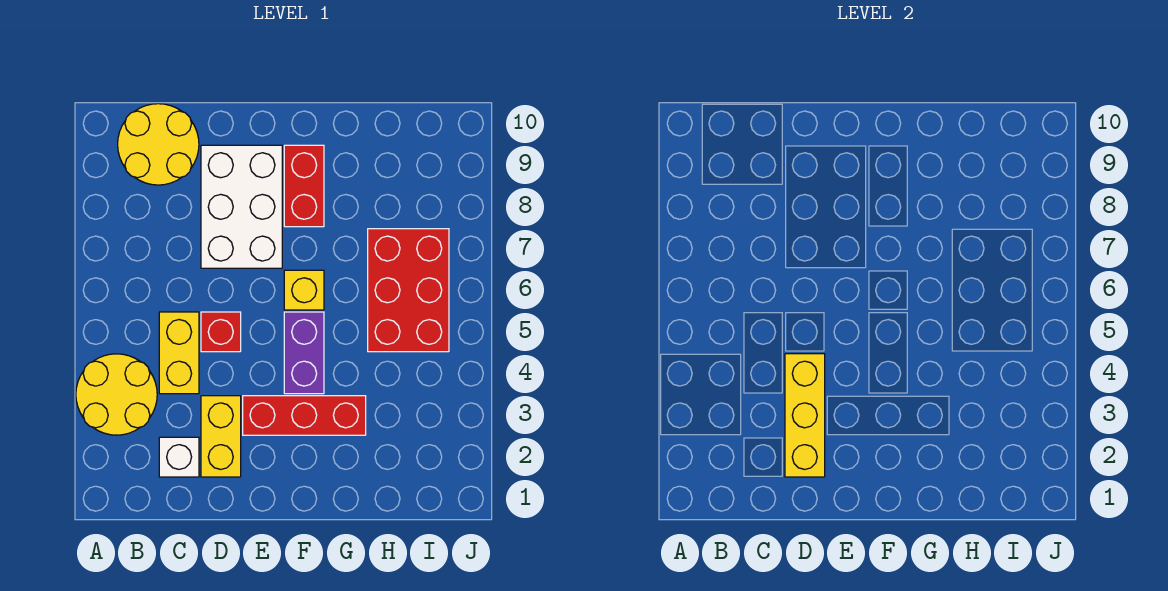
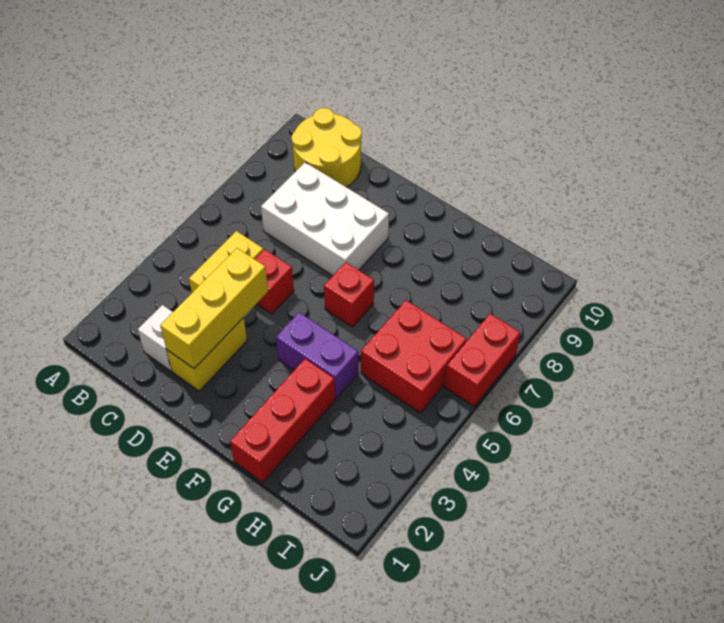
yellow round brick A3:B4 level 1 -> none
white brick D7:E9 level 1 -> white brick C7:E8 level 1
red brick E3:G3 level 1 -> red brick G1:G3 level 1
purple brick F4:F5 level 1 -> purple brick F4:G4 level 1
yellow brick F6 level 1 -> red brick F6 level 1
red brick F8:F9 level 1 -> red brick J6:J7 level 1
red brick H5:I7 level 1 -> red brick H5:I6 level 1

